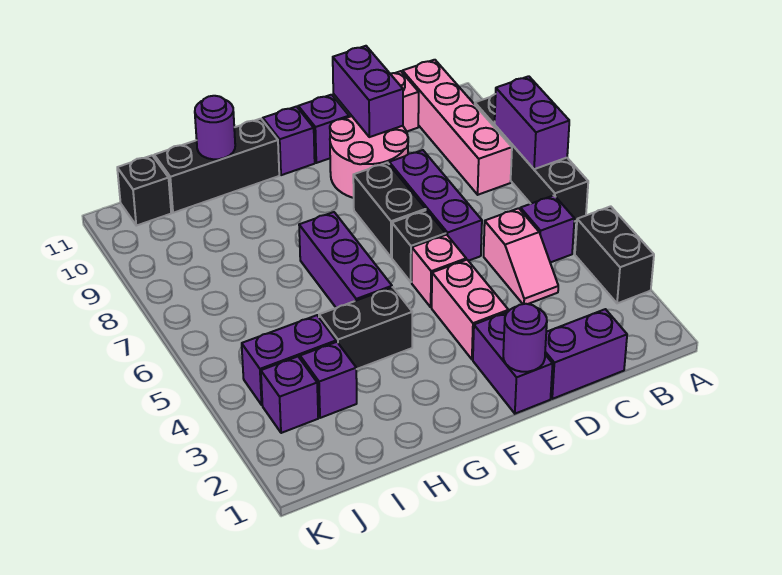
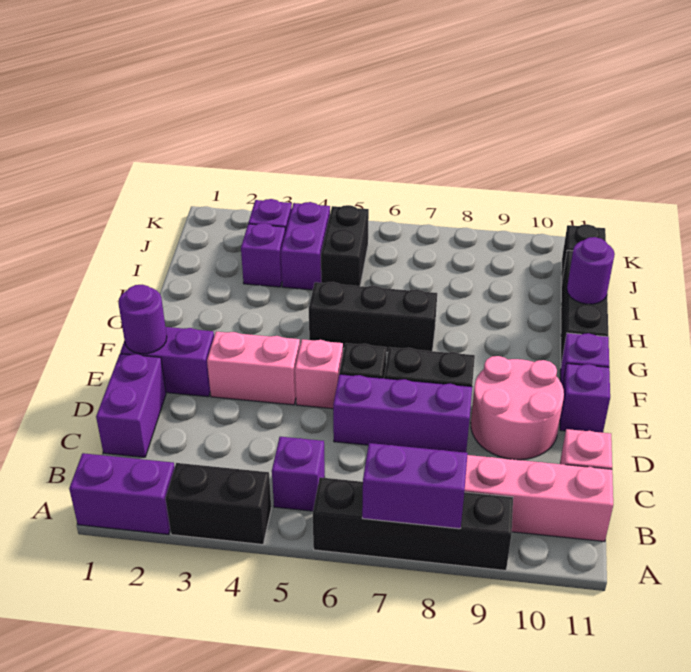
pink slope C4:C5 level 1 top 5 -> none
purple brick D10:D11 level 2 -> purple brick A1:A2 level 1
black brick G4:H4 level 1 -> black brick I5:J5 level 1
purple brick G5:G7 level 1 -> black brick G5:G7 level 1

